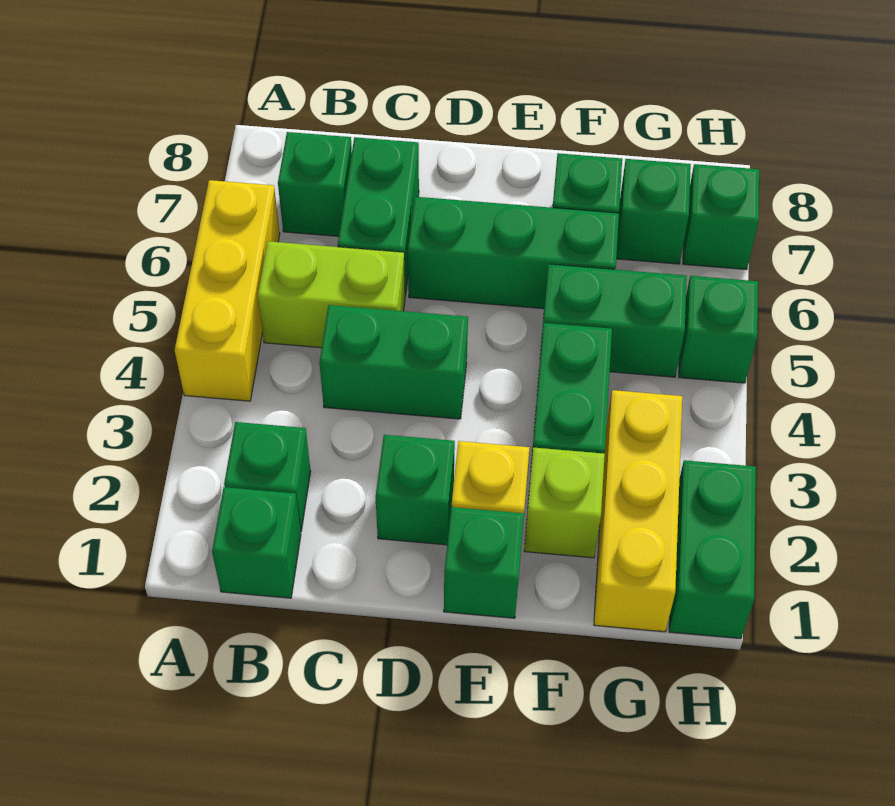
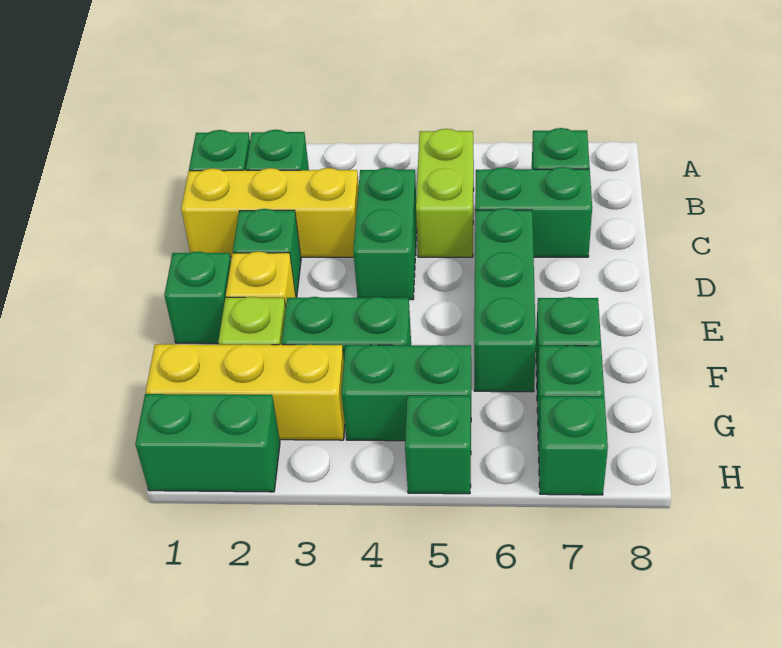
yellow brick A4:A6 level 1 -> yellow brick C1:C3 level 1
green brick F5:G5 level 1 -> green brick G4:G5 level 1

